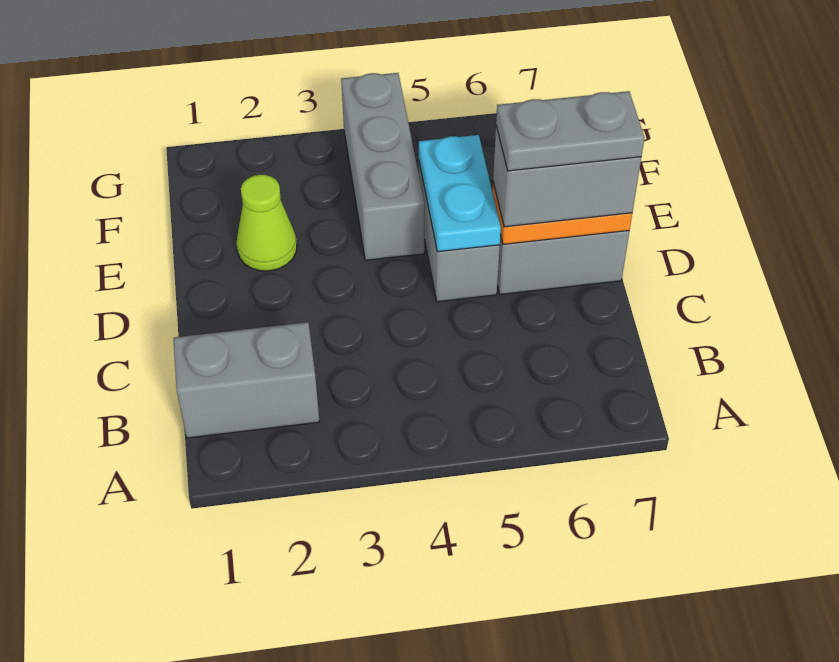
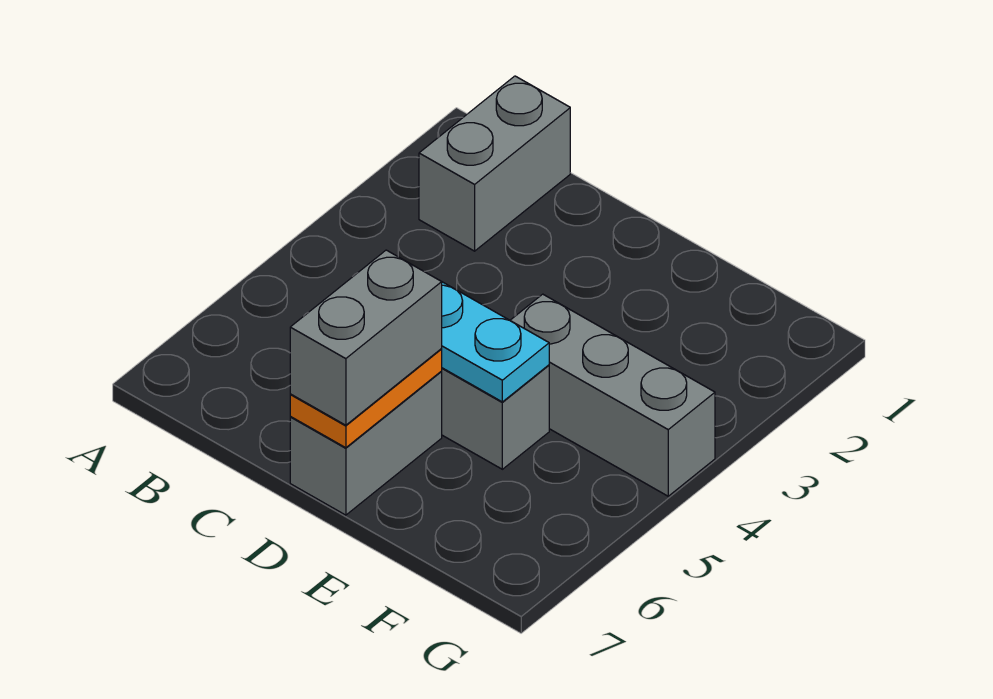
grey plate D6:D7 level 4 -> none
lime cone E2 level 1 -> none

